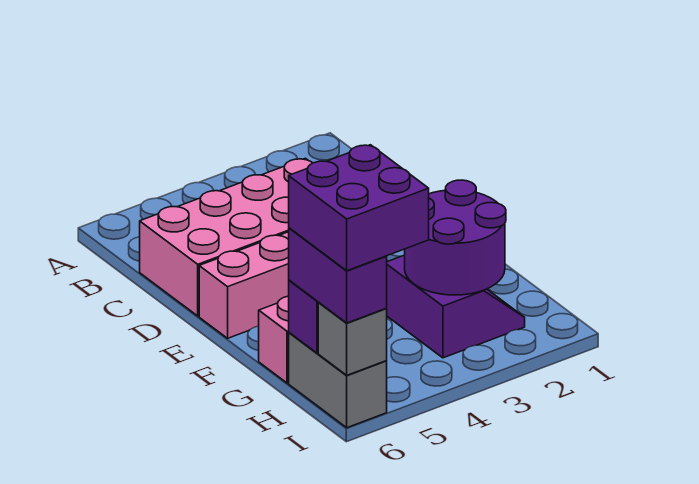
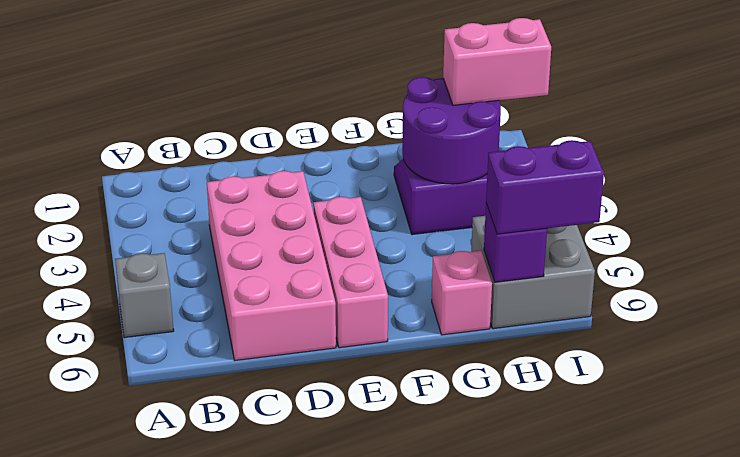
none -> pink brick H2:I2 level 3
purple brick H5:I6 level 4 -> none
grey brick H6:I6 level 1 -> grey brick H5:I6 level 1
grey brick I6 level 2 -> grey brick A5 level 1

